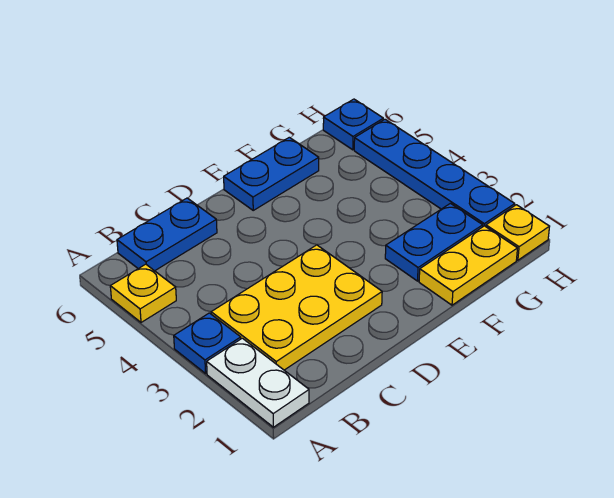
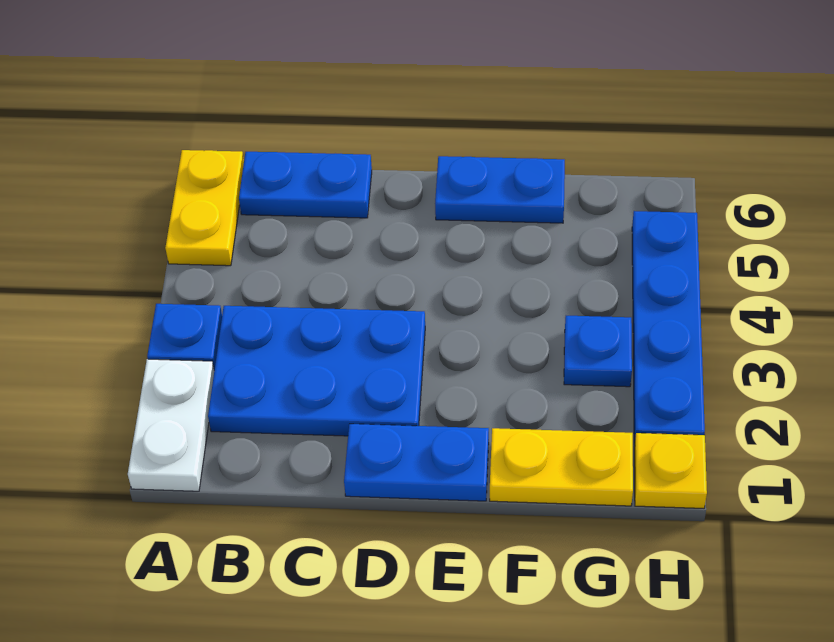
yellow plate A5 level 1 -> yellow plate A5:A6 level 1
yellow plate B2:D3 level 1 -> blue plate B2:D3 level 1
blue plate F2:G2 level 1 -> blue plate D1:E1 level 1
blue plate H6 level 1 -> blue plate G3 level 1

